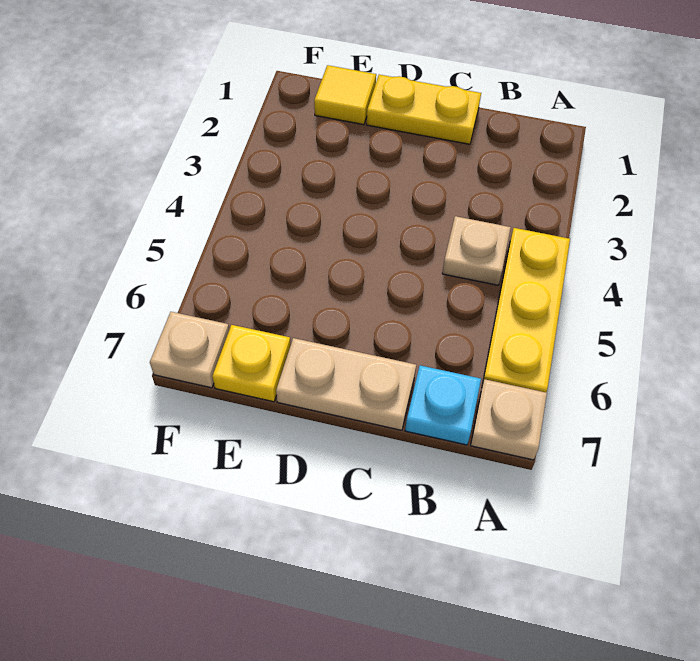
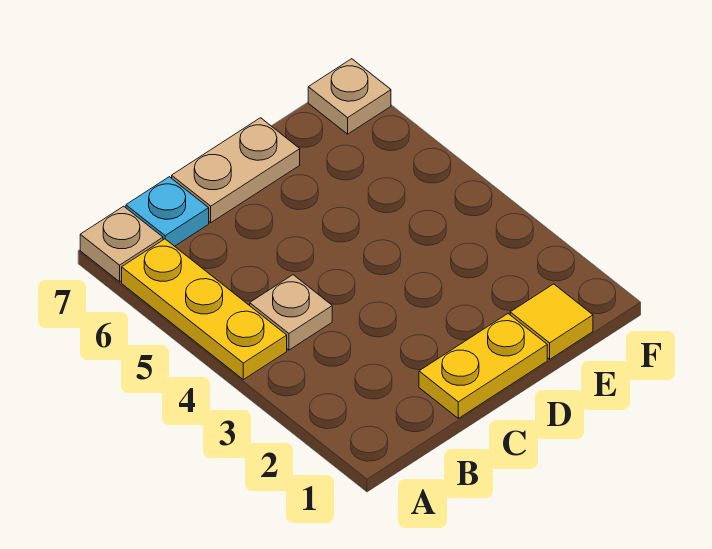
yellow plate E7 level 1 -> none

